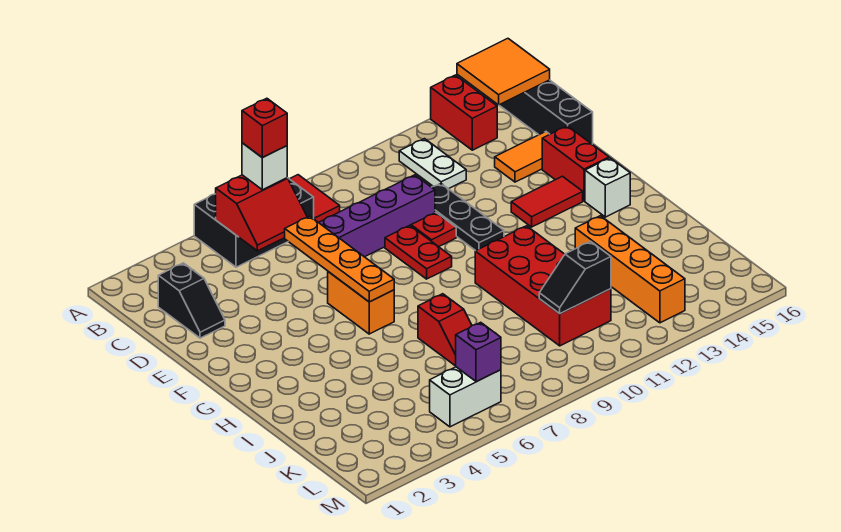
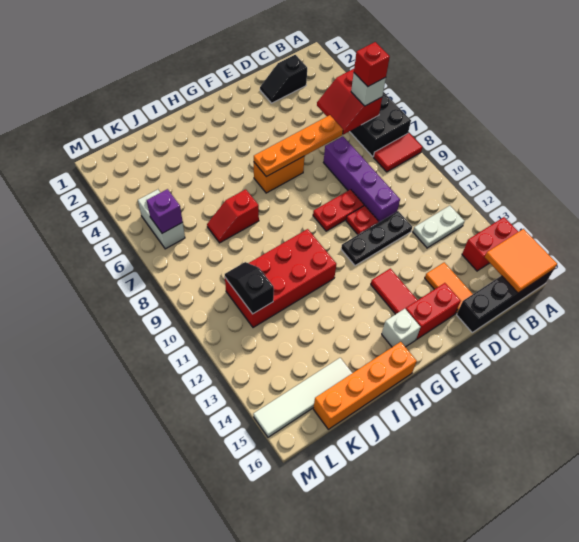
orange brick I13:L13 level 1 -> orange brick H16:K16 level 1
none -> white tile J15:M15 level 1

